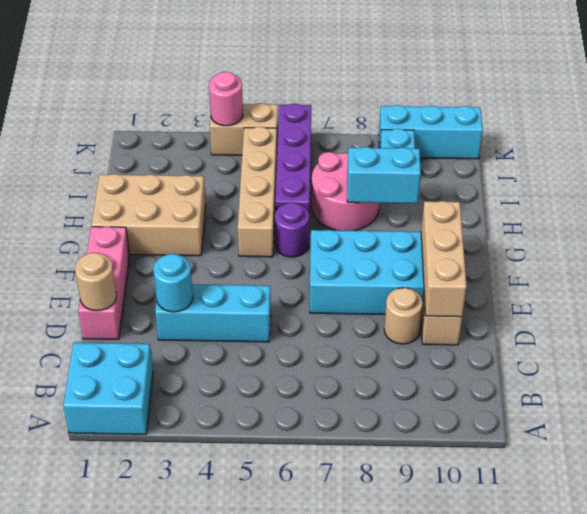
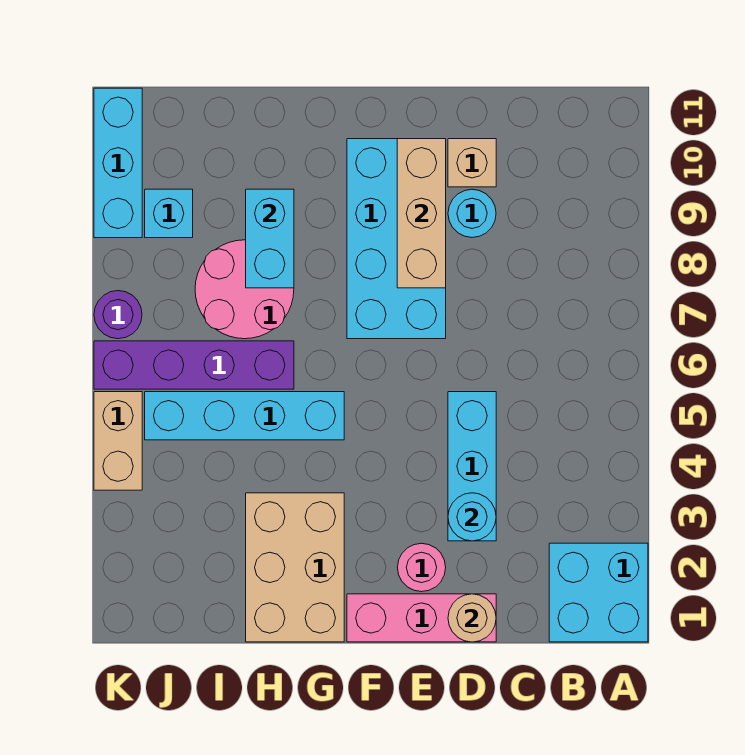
tan round brick D9 level 1 -> cyan round brick D9 level 1
tan brick D10:F10 level 2 -> tan brick E8:E10 level 2
tan brick G5:J5 level 1 -> cyan brick G5:J5 level 1
purple round brick G6 level 1 -> purple round brick K7 level 1
pink round brick K4 level 2 -> pink round brick E2 level 1

